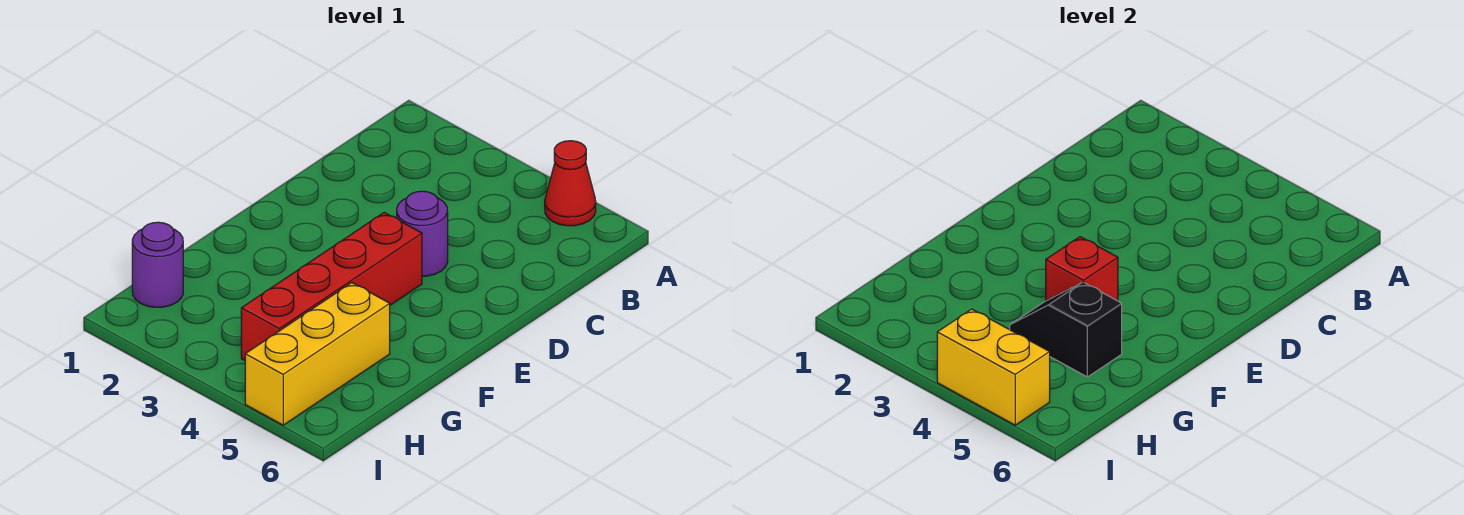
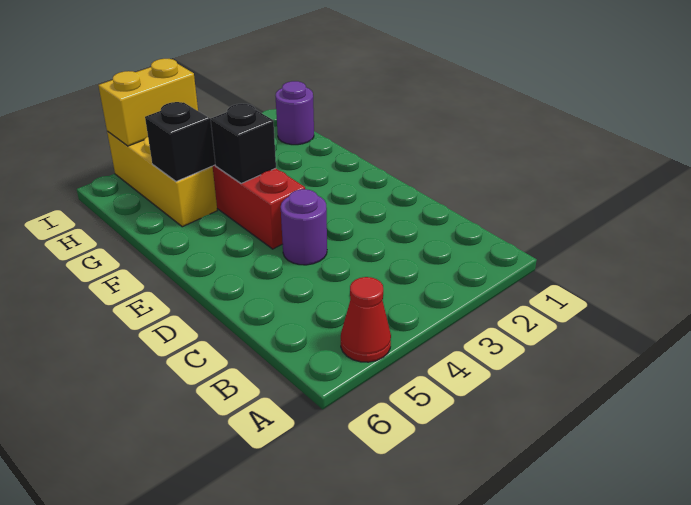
red brick F4 level 2 -> black brick F4 level 2

